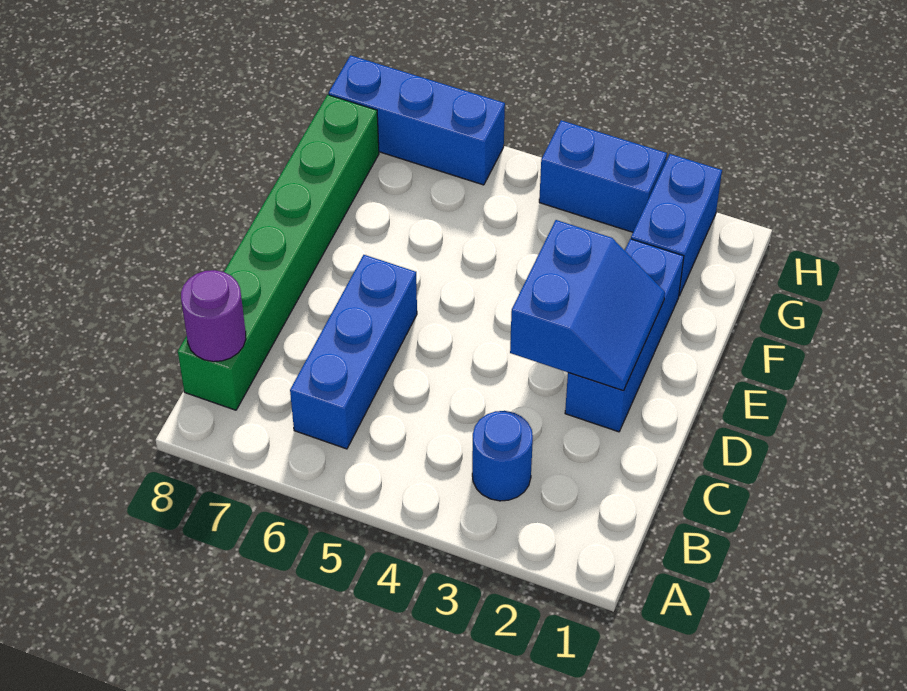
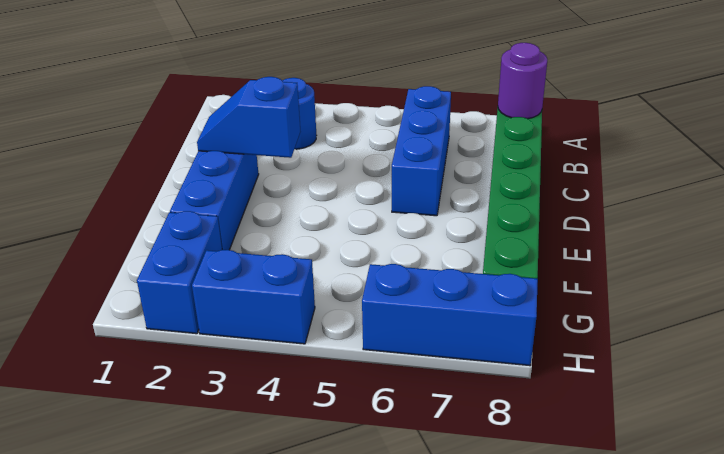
blue slope D2:E3 level 2 top 3 -> blue slope D2:D3 level 2 top 3

